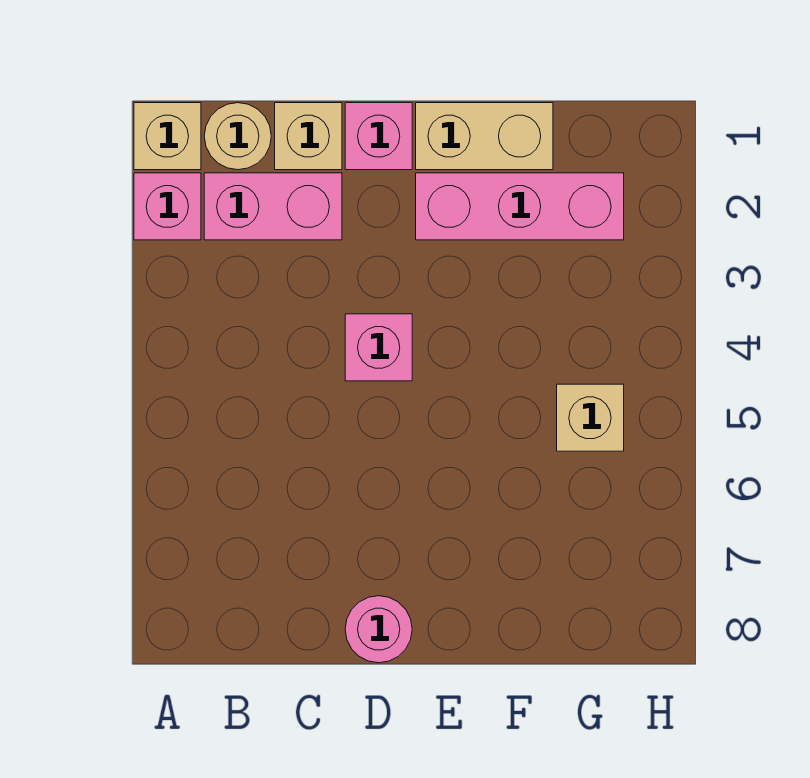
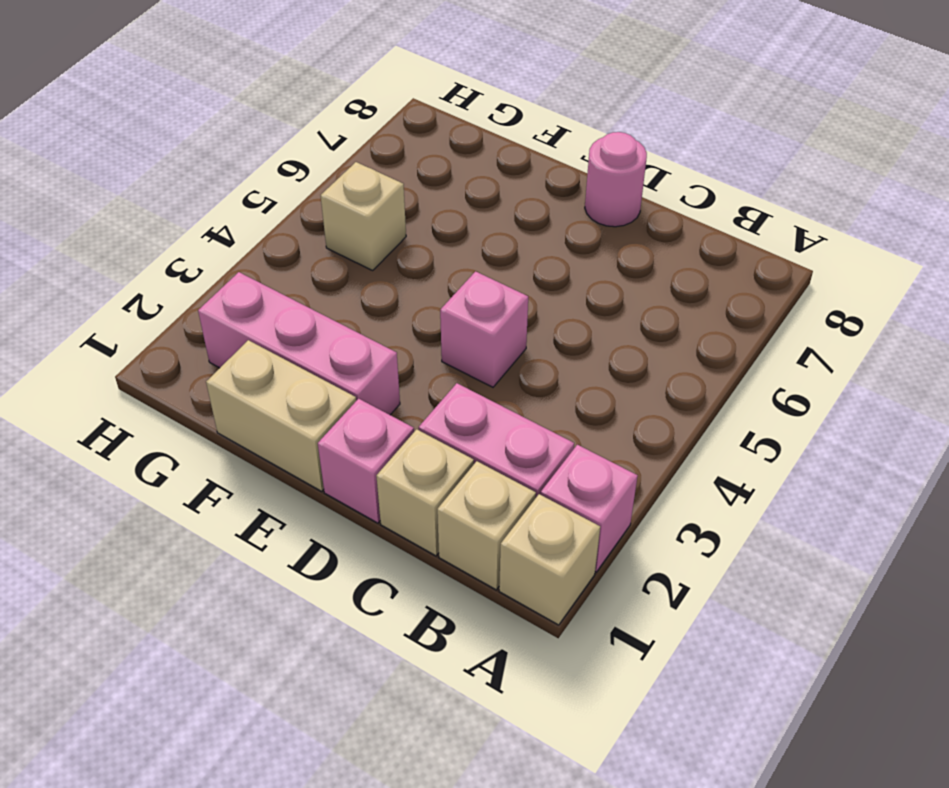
tan round brick B1 level 1 -> tan brick B1 level 1

